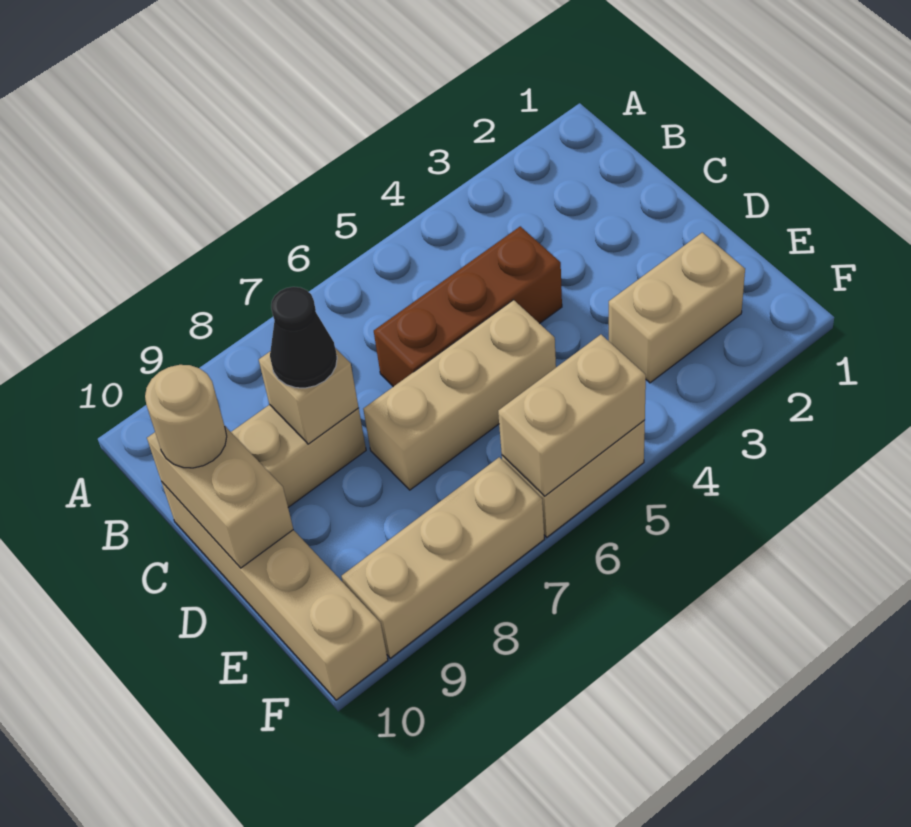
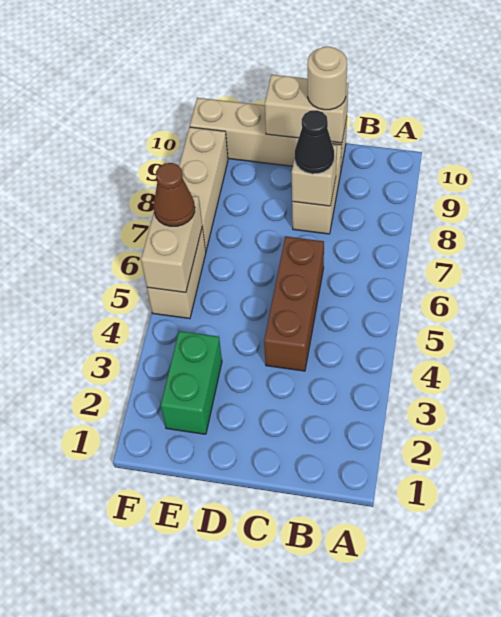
tan brick D5:D7 level 1 -> none
tan brick E2:E3 level 1 -> green brick E2:E3 level 1
none -> brown cone F6 level 3

